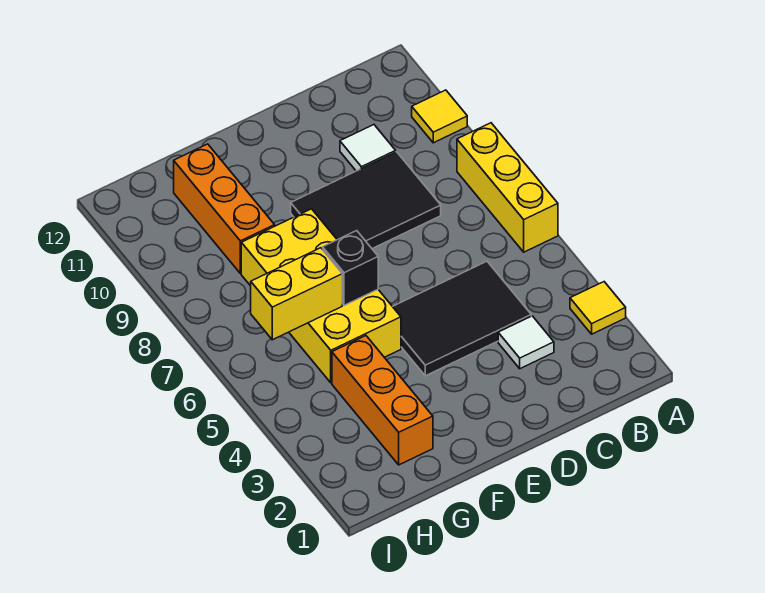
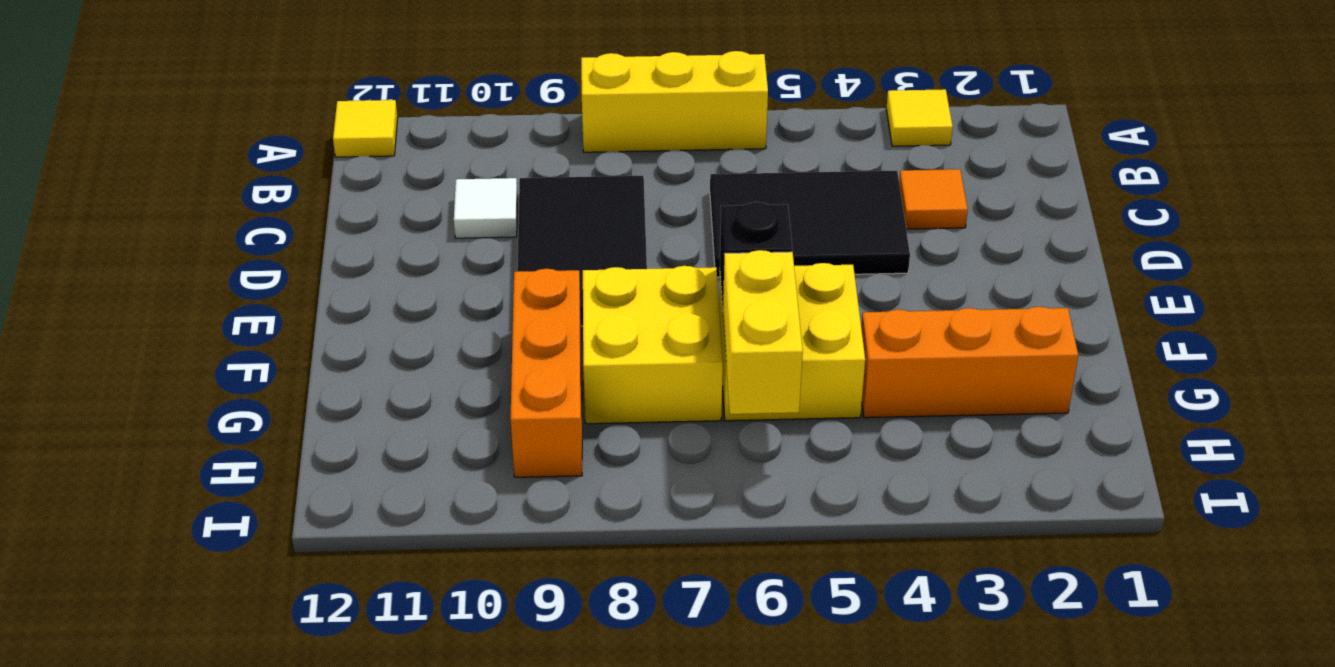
yellow tile A10 level 1 -> yellow tile A12 level 1
white tile C3 level 1 -> orange tile C3 level 1
black tile C4:E5 level 1 -> black tile C4:D6 level 1
orange brick G9:G11 level 1 -> orange brick F9:H9 level 1

